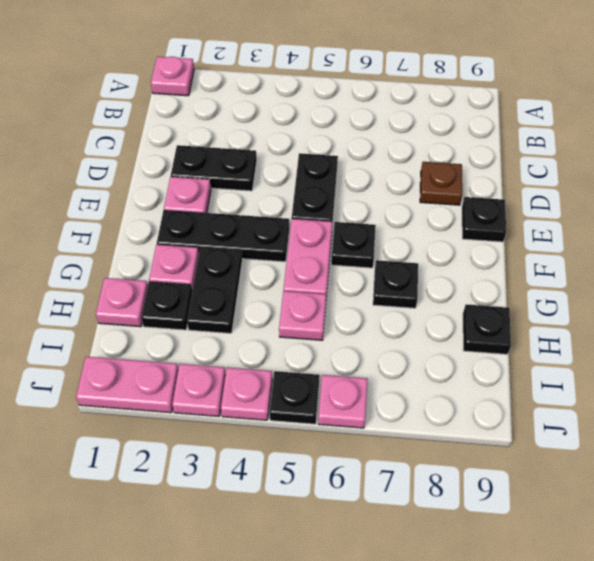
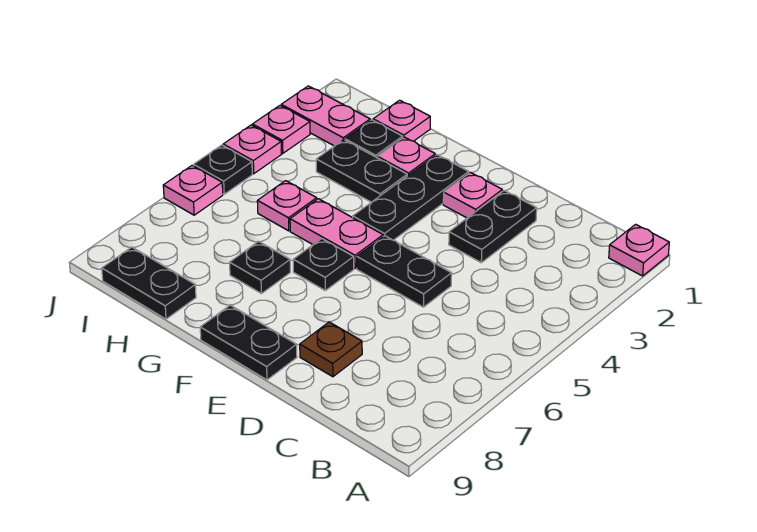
black plate E9 level 1 -> black plate E9:F9 level 1
black plate H9 level 1 -> black plate H9:I9 level 1
pink plate J1:J2 level 1 -> pink plate I2:J2 level 1

